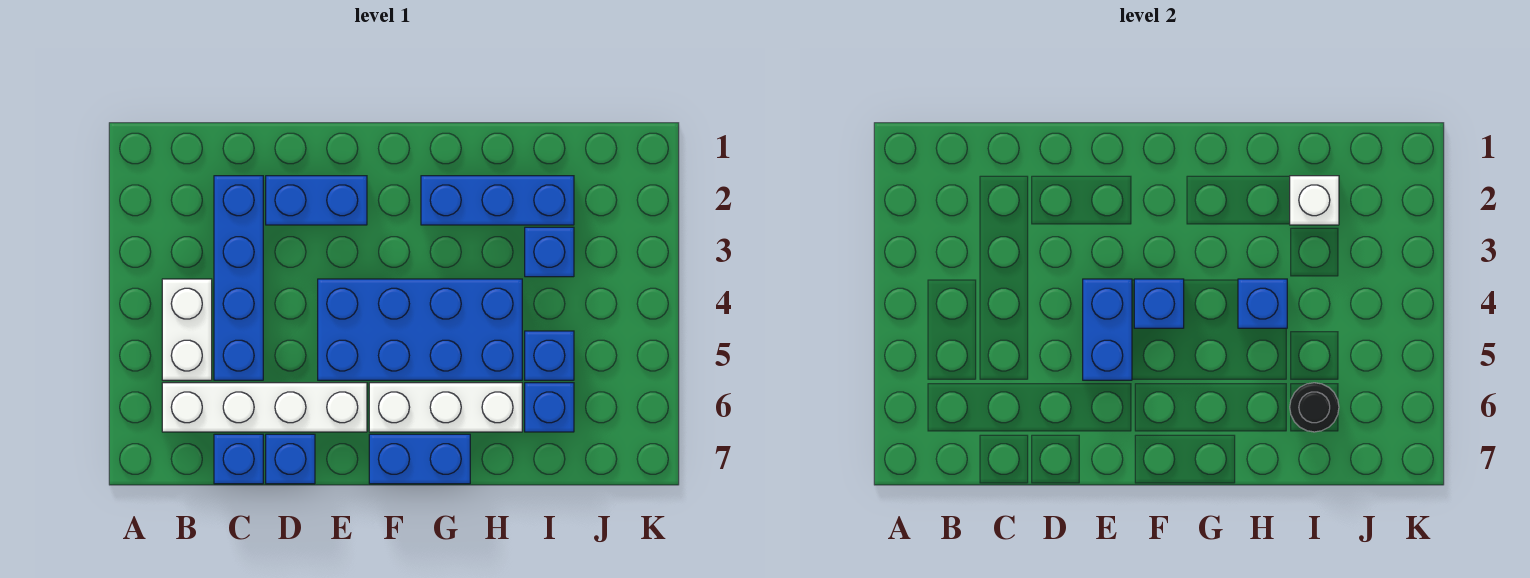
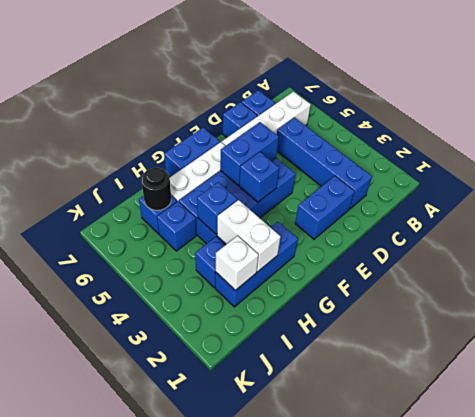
white brick B4:B5 level 1 -> white brick H2:H3 level 2
blue brick E4:E5 level 2 -> blue brick E5:F5 level 2

